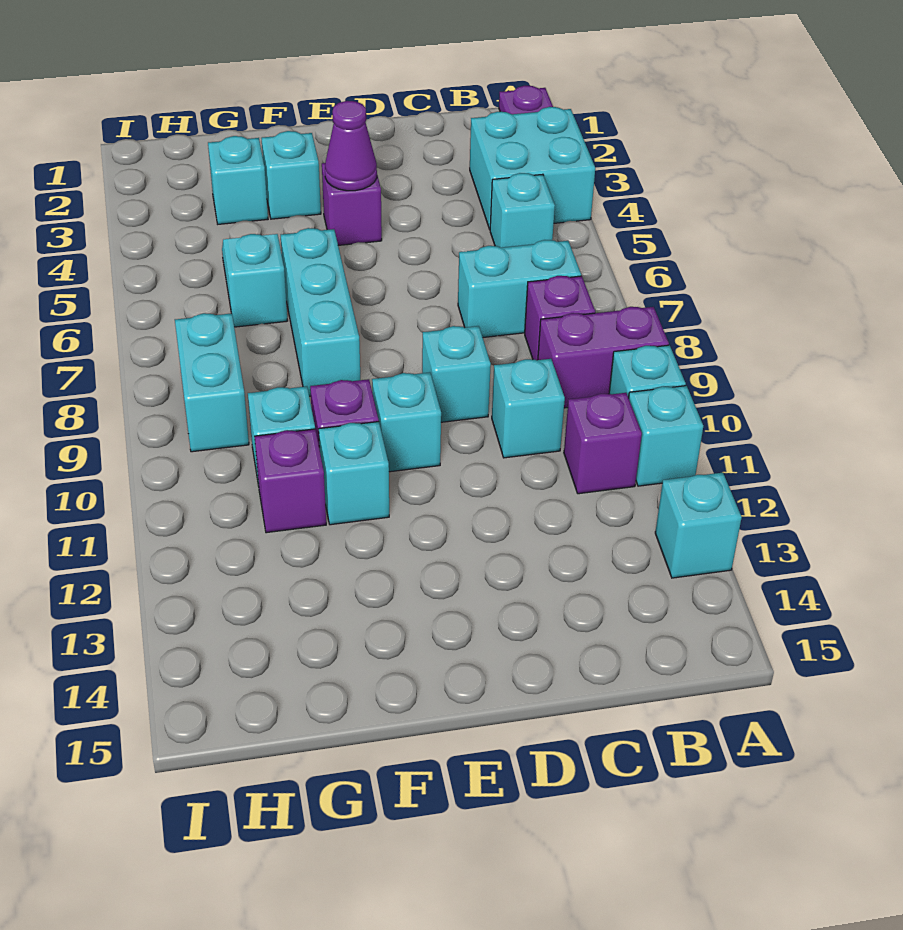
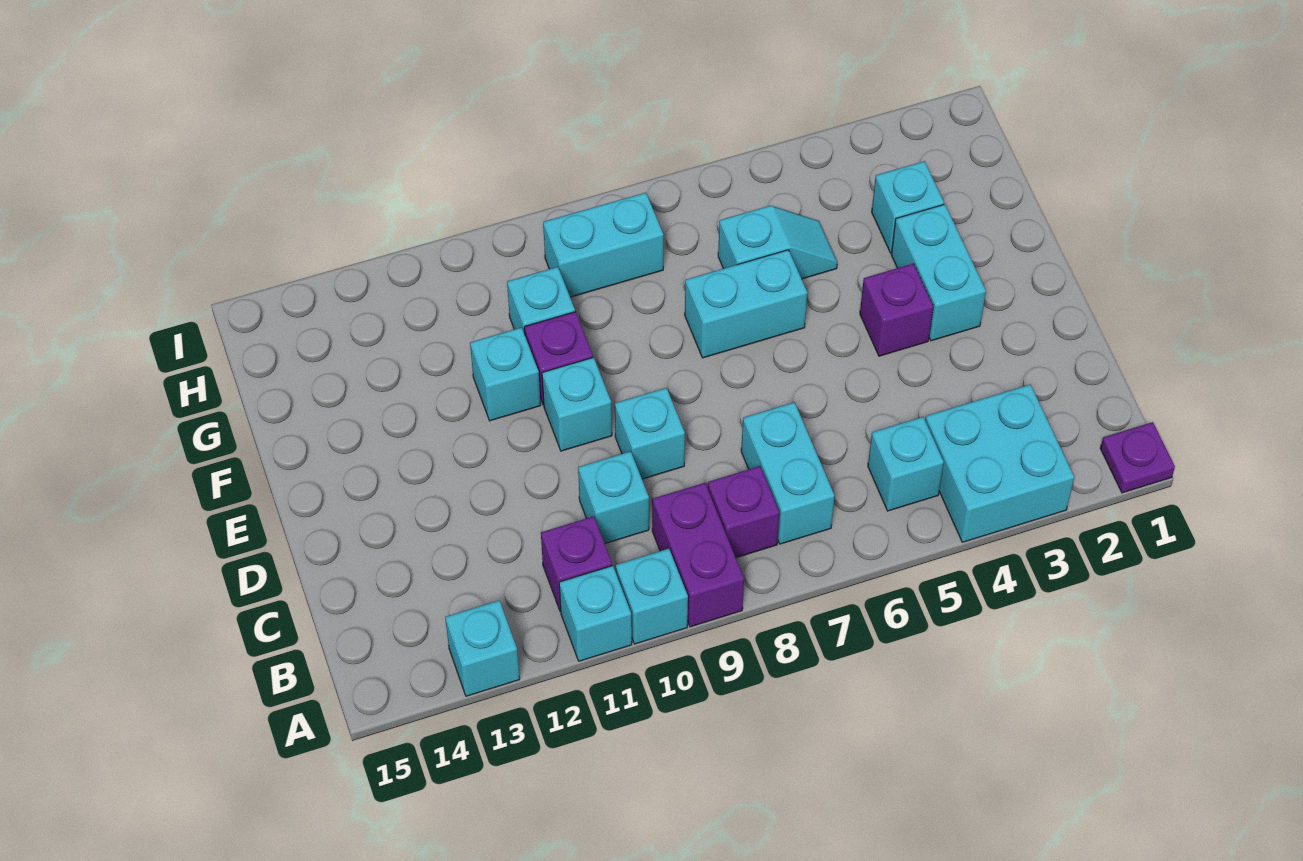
purple cone E4 level 2 -> none
cyan brick F3 level 1 -> cyan brick E3:F3 level 1
cyan brick F6:F8 level 1 -> cyan brick F6:F7 level 1
purple brick G11 level 1 -> none

